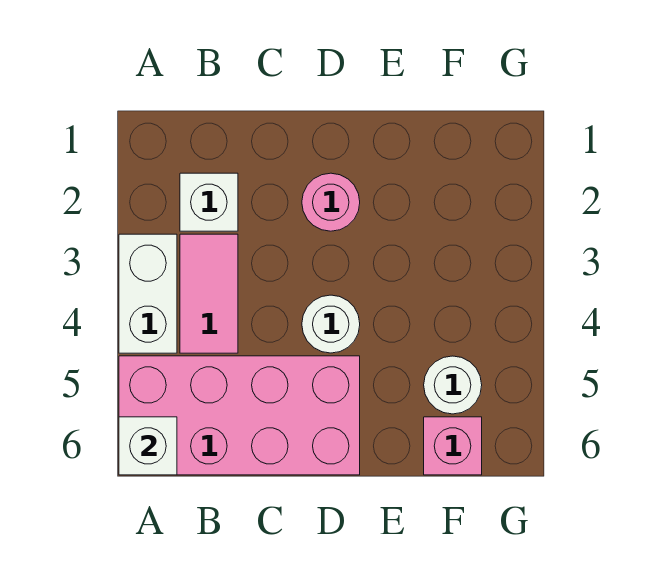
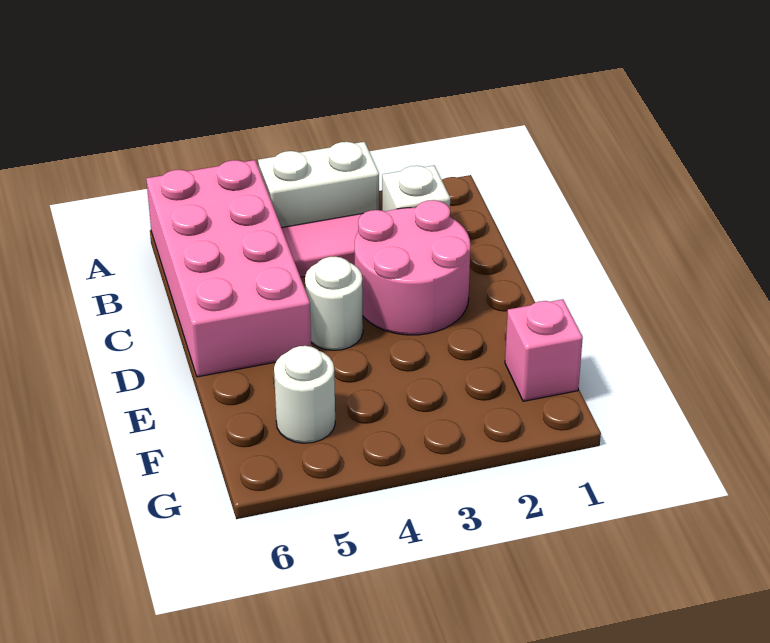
white brick A6 level 2 -> none
pink round brick D2 level 1 -> pink round brick C2:D3 level 1
pink brick F6 level 1 -> pink brick F1 level 1

